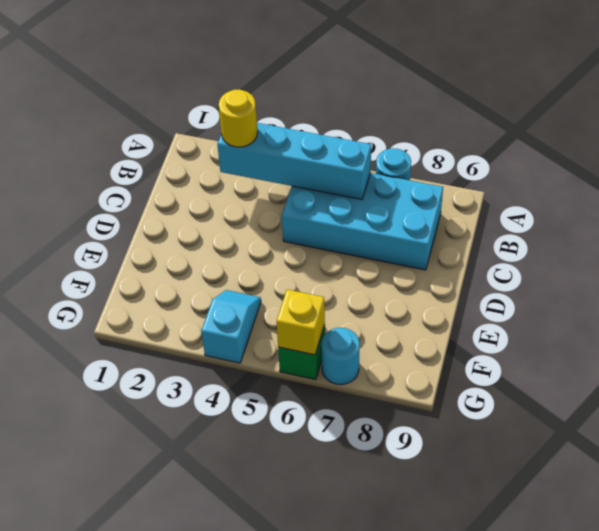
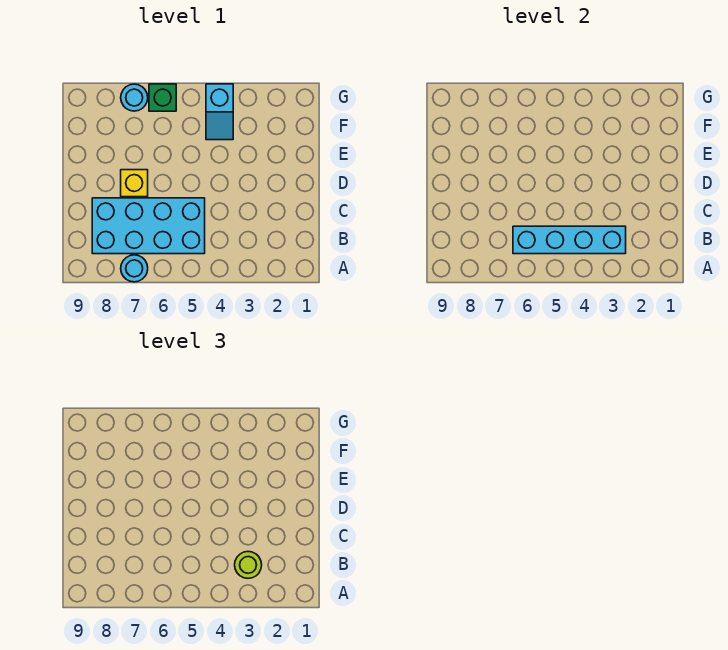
yellow round brick B3 level 3 -> lime round brick B3 level 3
yellow brick G6 level 2 -> yellow brick D7 level 1

